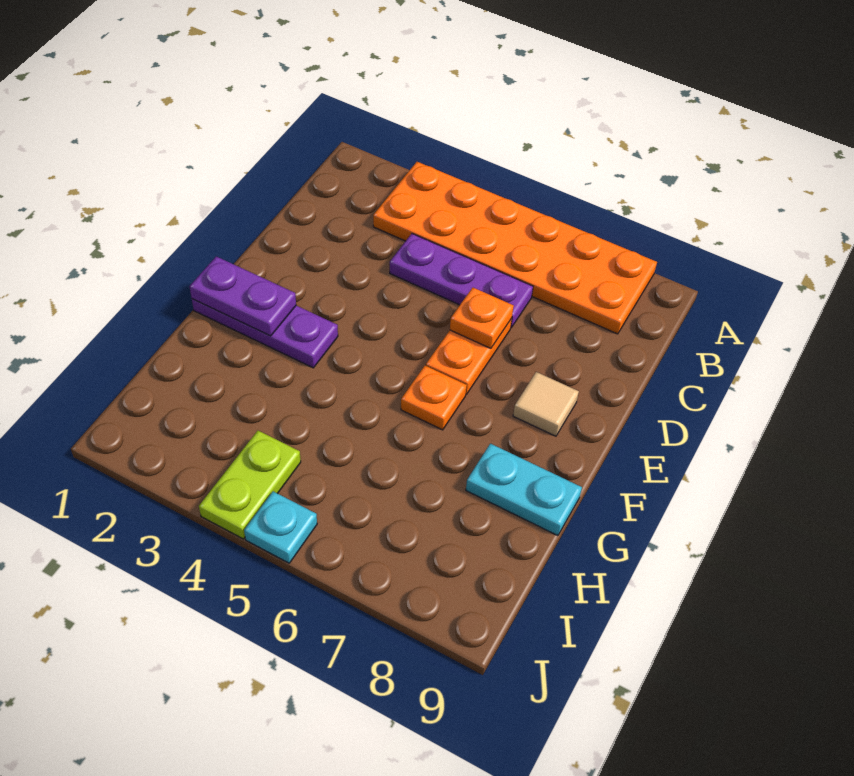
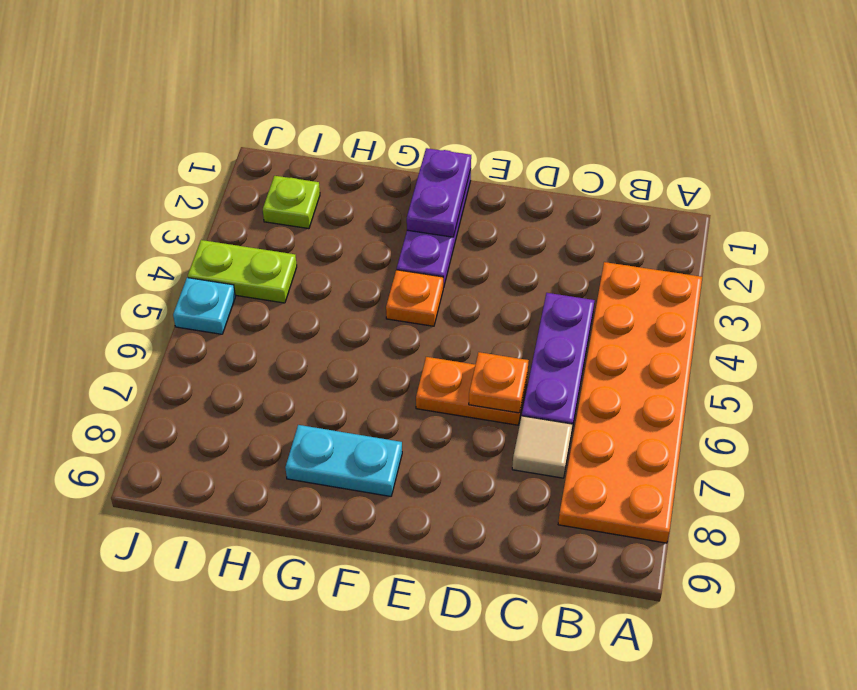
tan tile E8 level 1 -> tan tile C7 level 1
orange plate F6 level 1 -> orange plate F4 level 1
cyan plate G8:G9 level 1 -> cyan plate F8:G8 level 1
none -> lime plate I2 level 1

